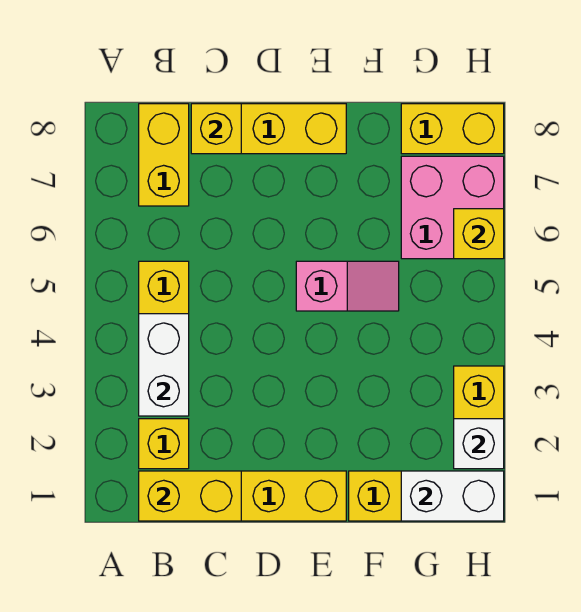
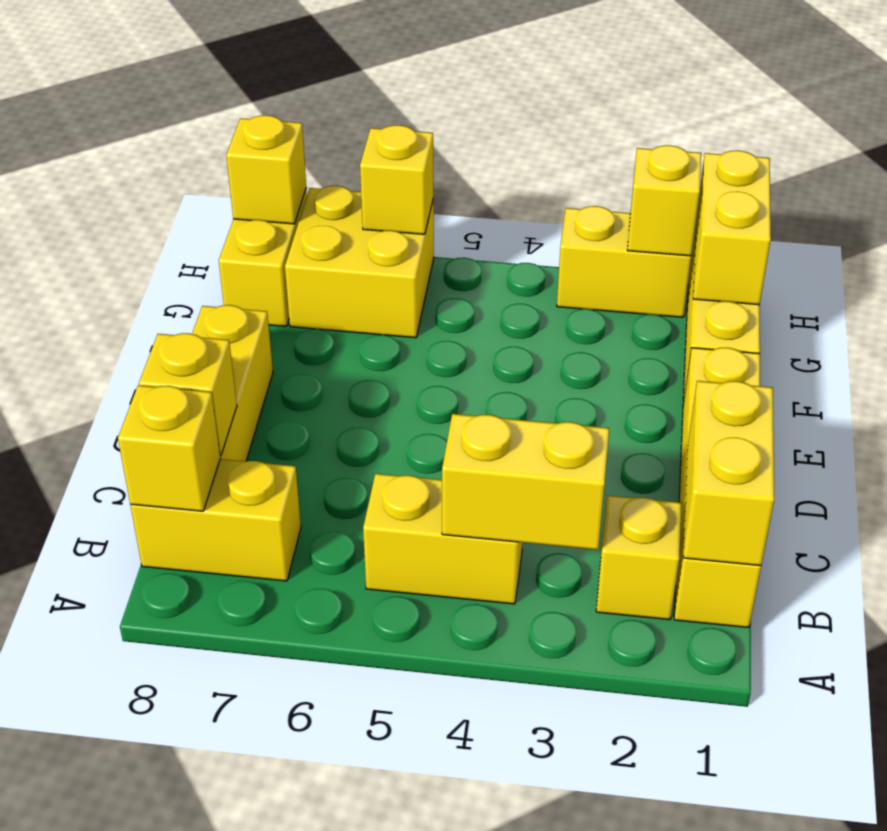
white brick B3:B4 level 2 -> yellow brick B3:B4 level 2
none -> yellow brick B8 level 2
pink slope E5:F5 level 1 top E -> none
white brick G1:H1 level 2 -> yellow brick G1:H1 level 2
pink brick G6:H7 level 1 -> yellow brick G6:H7 level 1
white brick H2 level 2 -> yellow brick H2 level 2
none -> yellow brick H8 level 2

